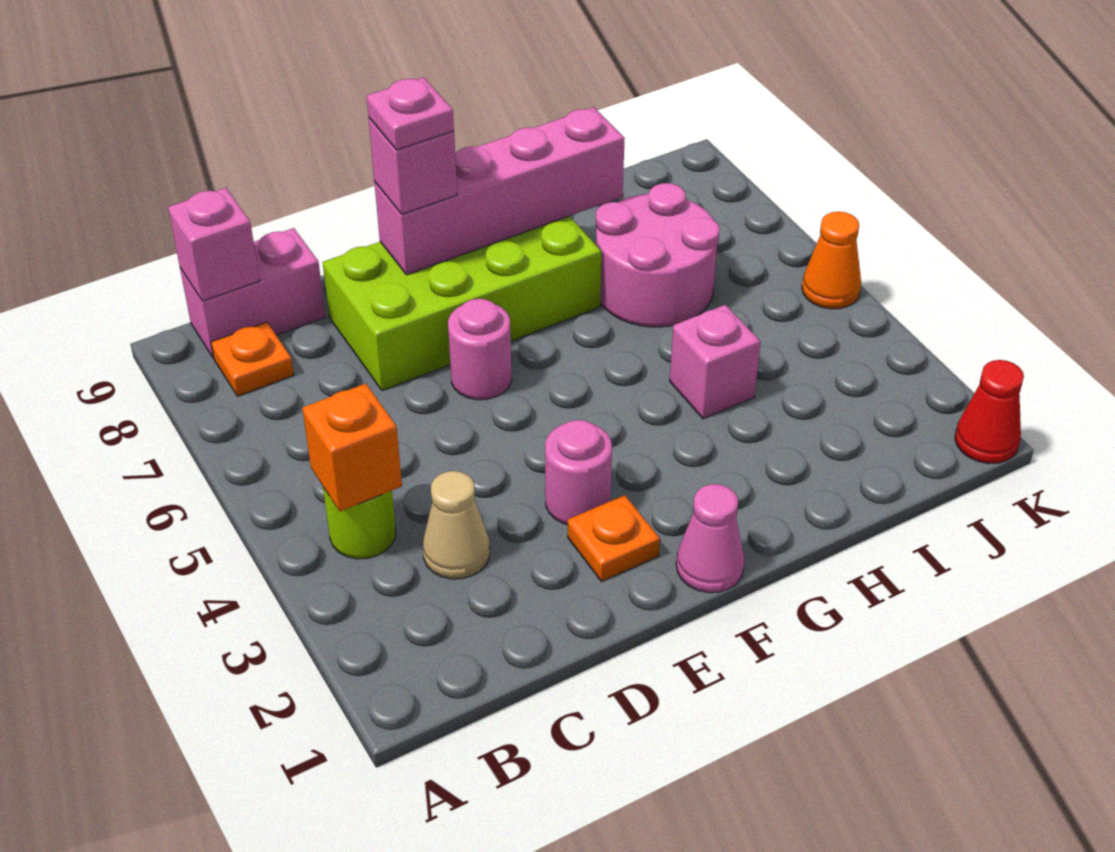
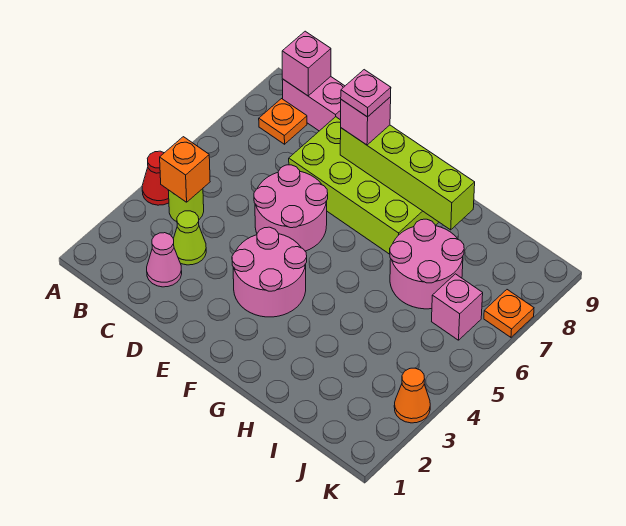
tan cone C3 level 1 -> lime cone C3 level 1
orange plate E2 level 1 -> orange plate K7 level 1
pink round brick E3 level 1 -> pink round brick E3:F4 level 1
pink round brick E6 level 1 -> pink round brick D5:E6 level 1
pink brick E8:H8 level 2 -> lime brick E8:H8 level 2
pink cone F1 level 1 -> pink cone C2 level 1
pink brick H4 level 1 -> pink brick J6 level 1
red cone K1 level 1 -> red cone A4 level 1
orange cone K5 level 1 -> orange cone K3 level 1

